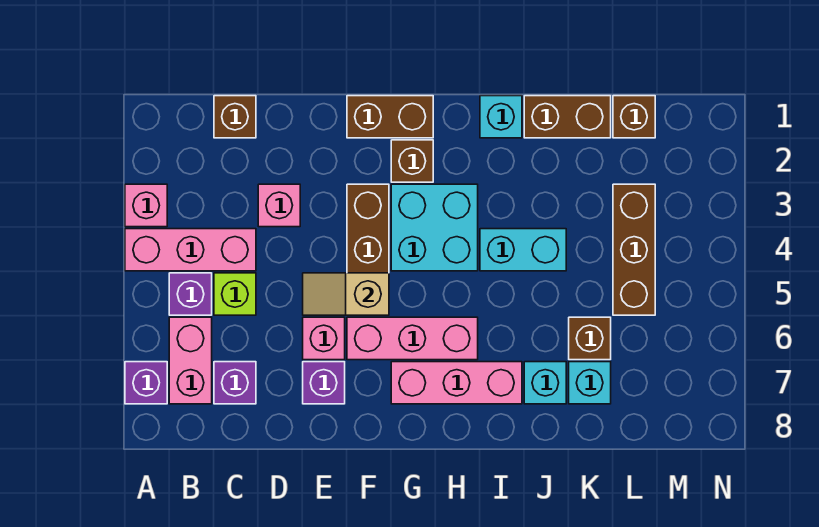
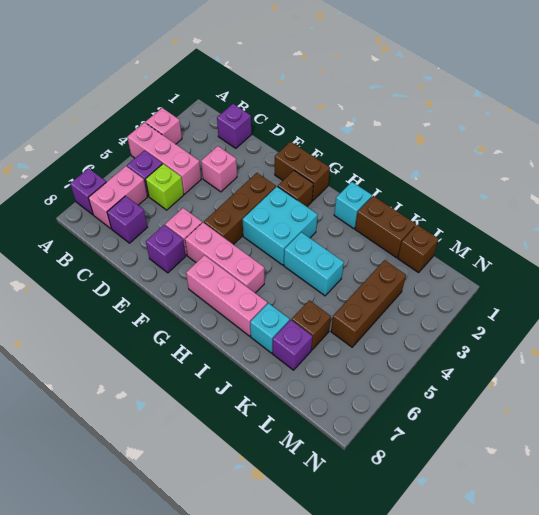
brown brick C1 level 1 -> purple brick C1 level 1
tan slope E5:F5 level 2 top F -> none
cyan brick K7 level 1 -> purple brick K7 level 1

